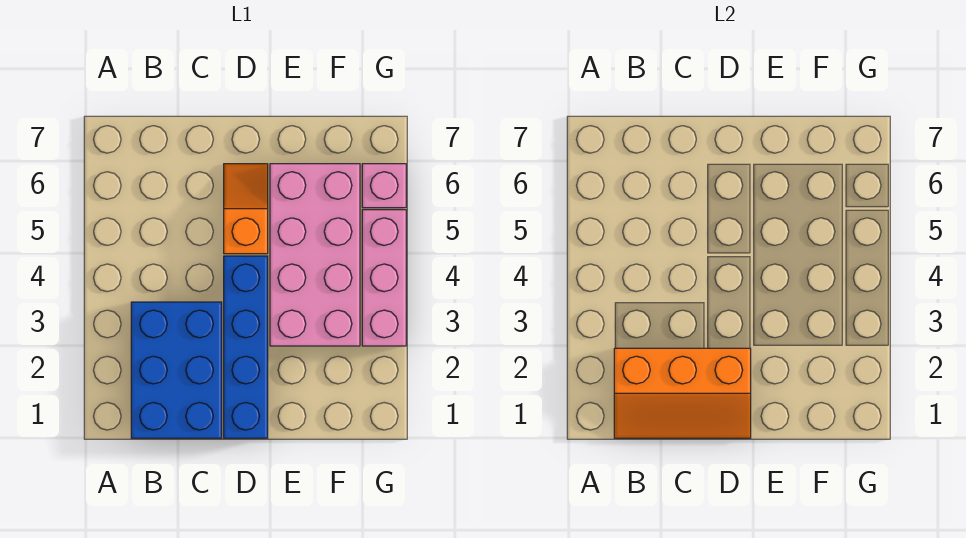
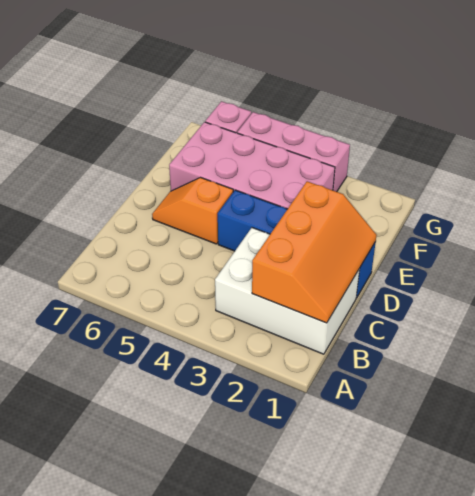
blue brick B1:C3 level 1 -> white brick B1:C3 level 1

